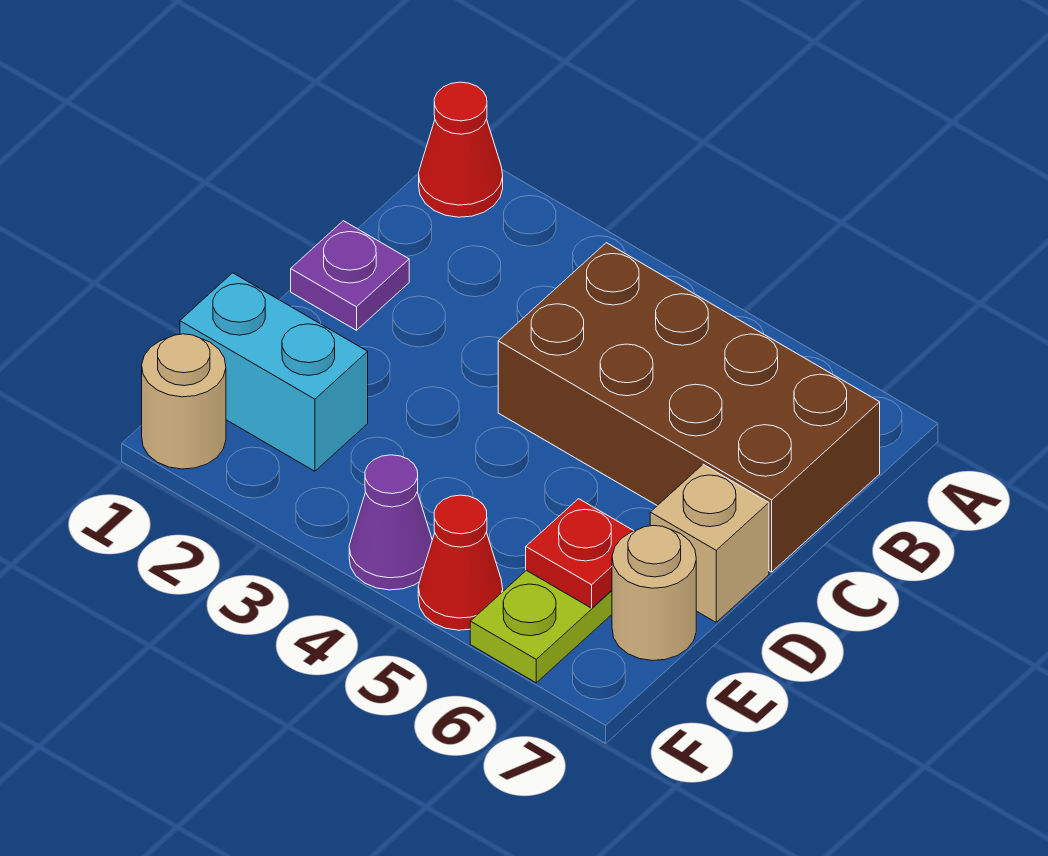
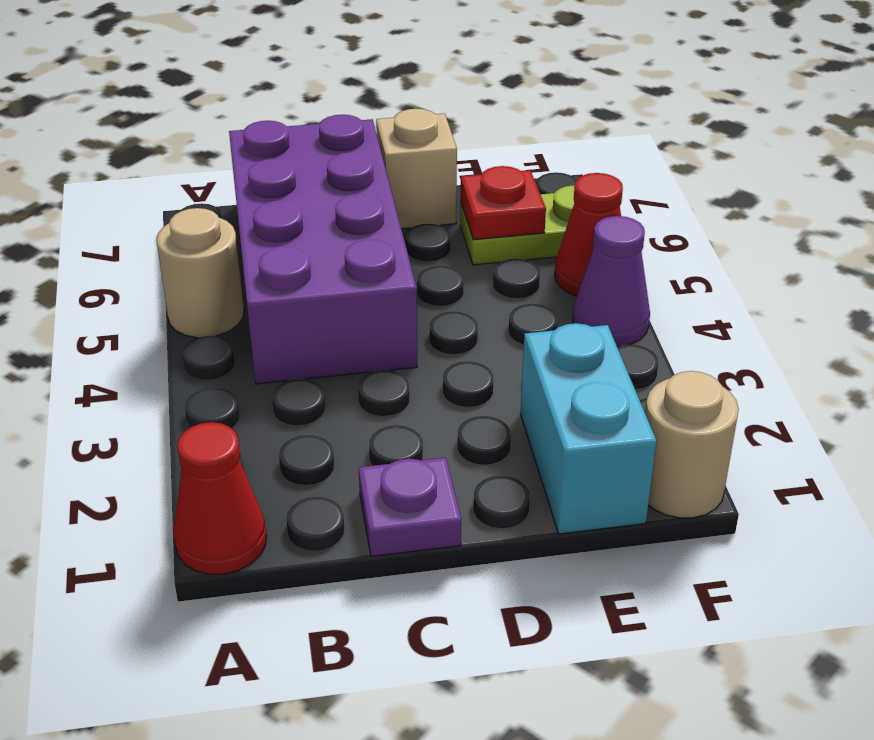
brown brick B4:C7 level 1 -> purple brick B4:C7 level 1
tan round brick E7 level 1 -> tan round brick A5 level 1

